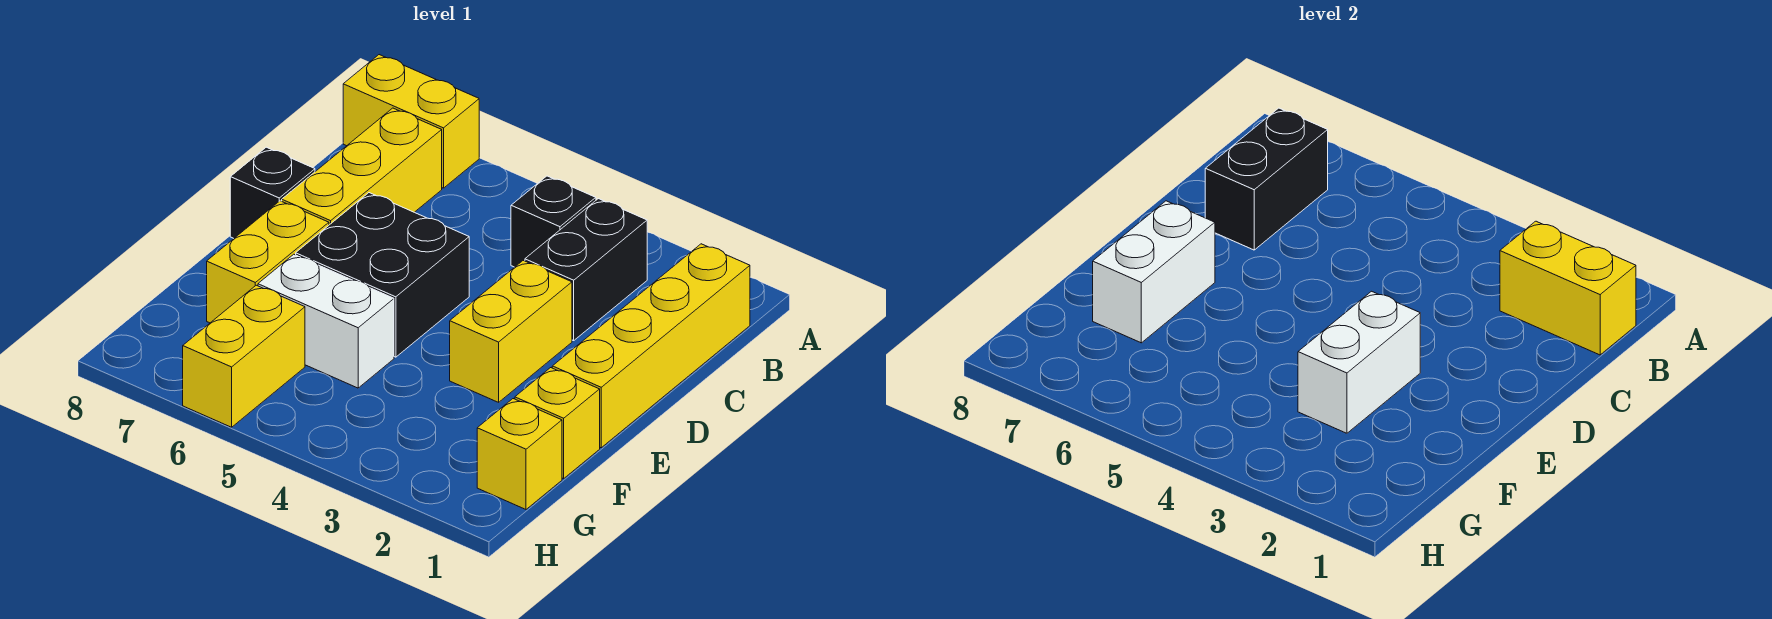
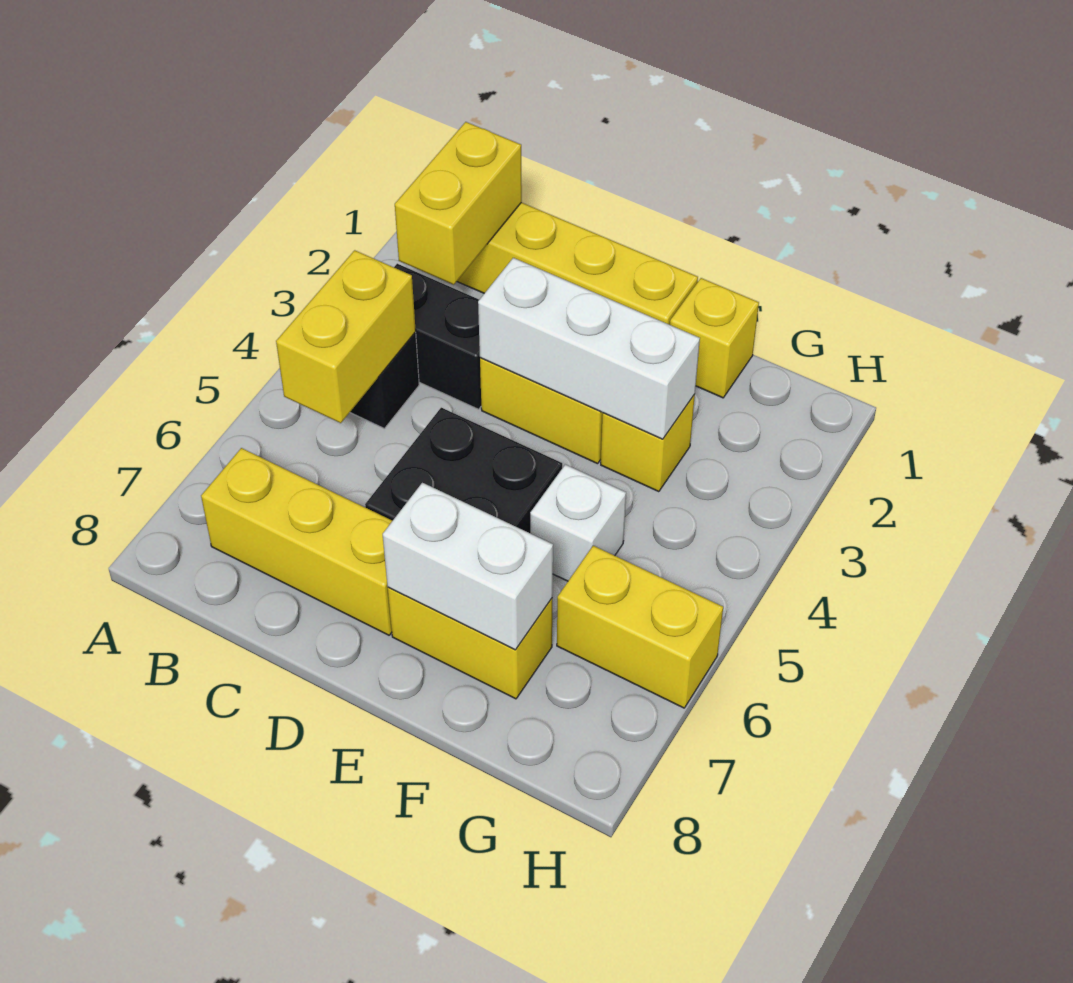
yellow brick A7:A8 level 1 -> yellow brick B4:B5 level 2
black brick B7:C7 level 2 -> none
black brick D8 level 1 -> none
white brick E3:F3 level 2 -> white brick D3:F3 level 2
white brick F5:F6 level 1 -> white brick F5 level 1
yellow brick G1 level 1 -> yellow brick F3 level 1

